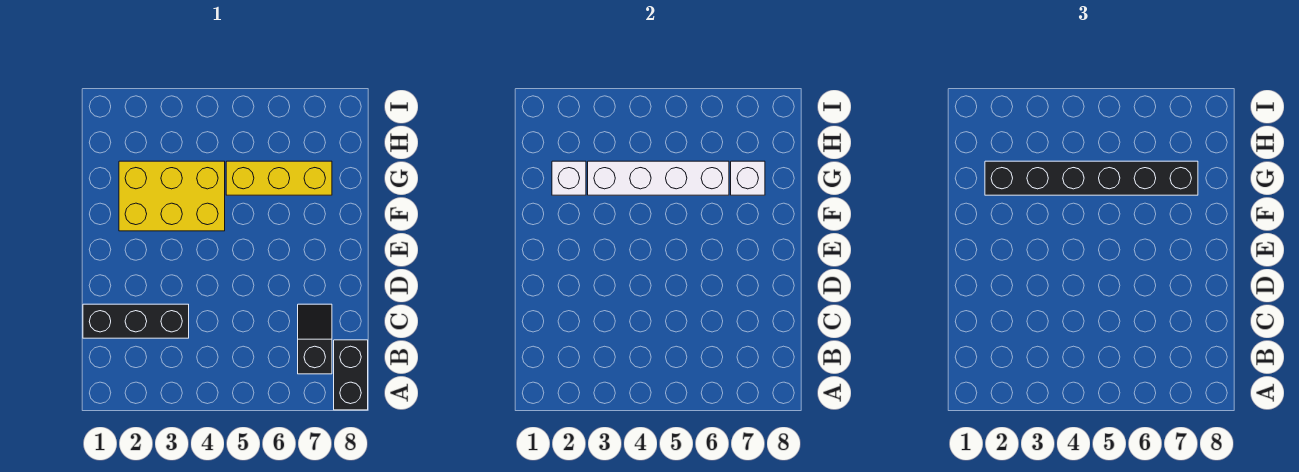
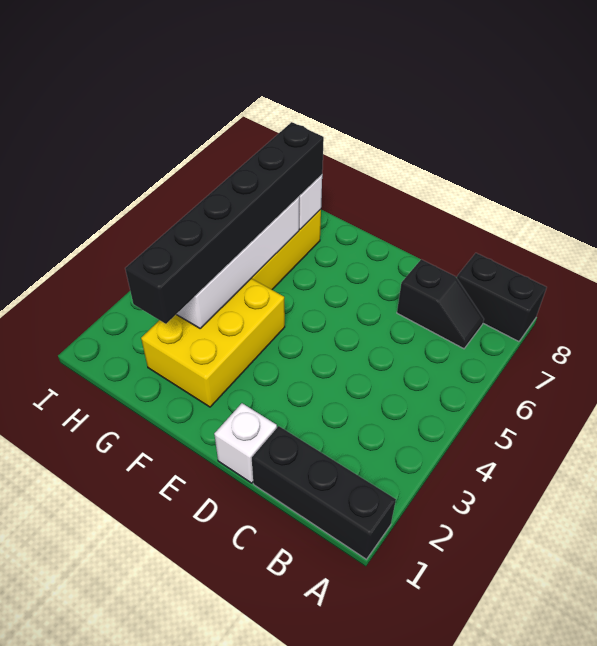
black slope B7:C7 level 1 top B -> black slope B7:C7 level 1 top C
black brick C1:C3 level 1 -> black brick A1:C1 level 1
white brick G2 level 2 -> white brick D1 level 1

